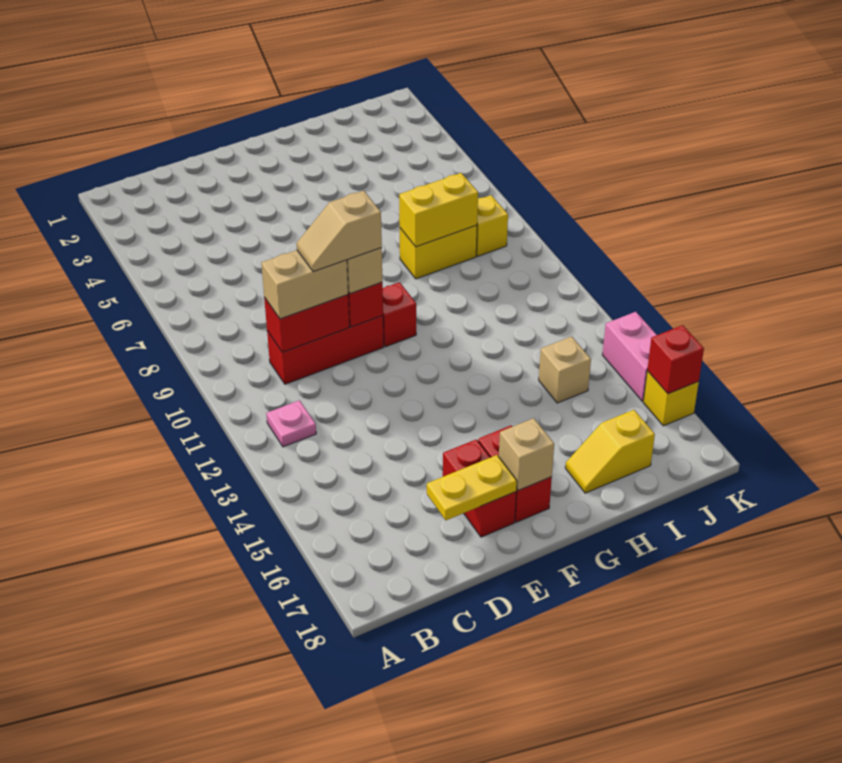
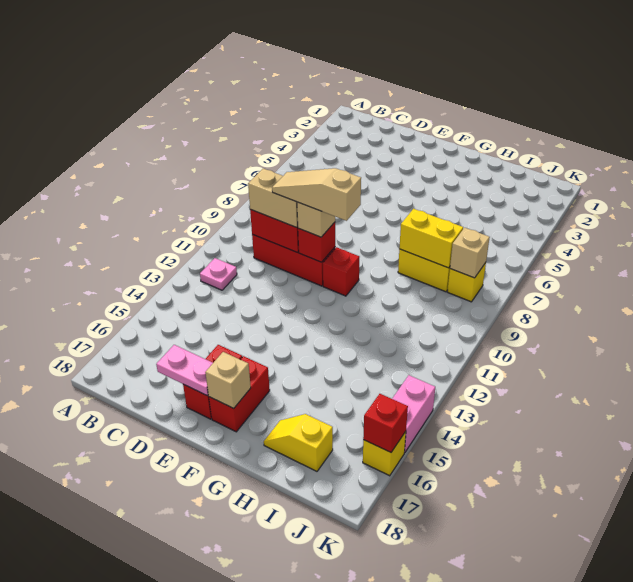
tan slope D10:E10 level 4 top E -> tan slope D10:F10 level 4 top F
yellow plate D17:E17 level 2 -> pink plate D17:E17 level 2
tan brick I14 level 1 -> tan brick J8 level 2

